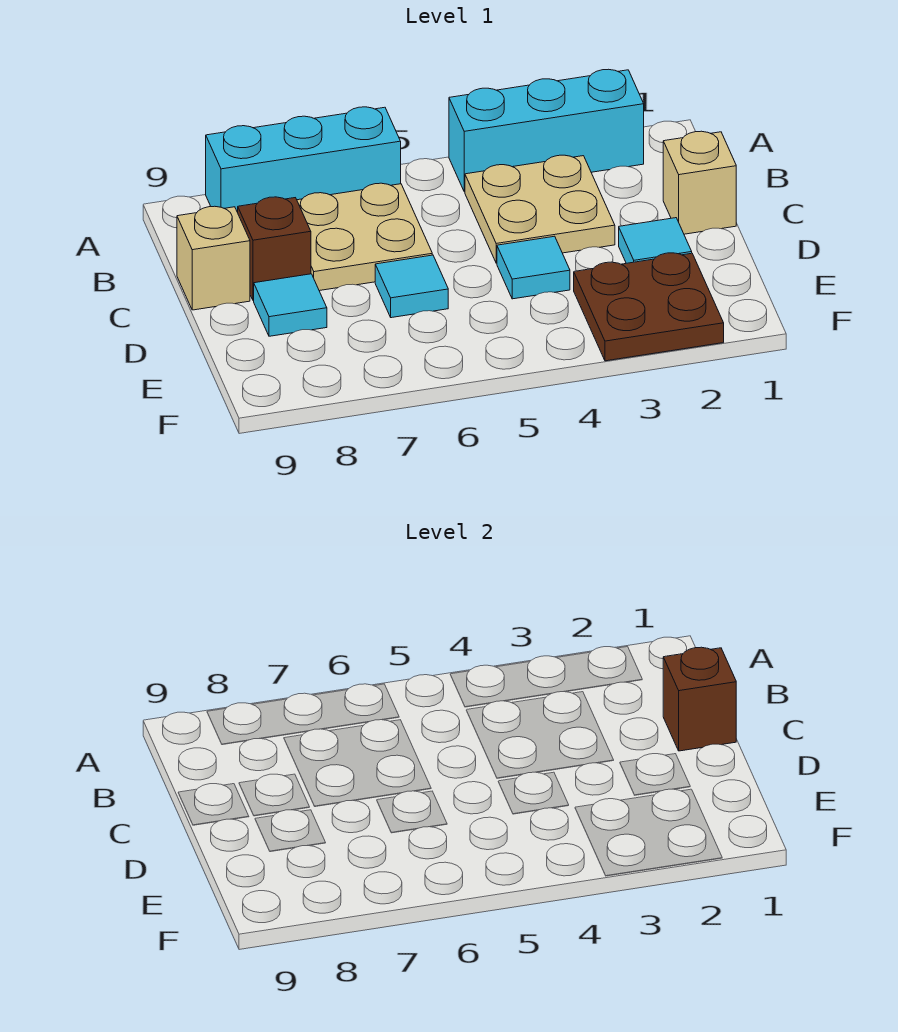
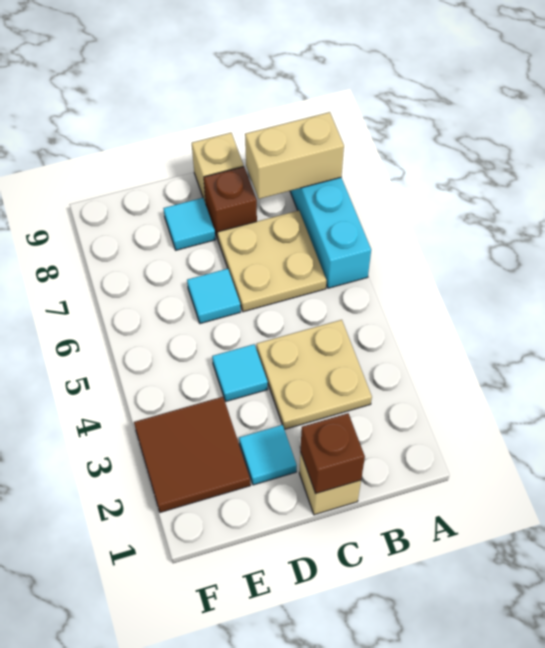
cyan brick A2:A4 level 1 -> none
none -> tan brick A8:B8 level 2
brown plate E2:F3 level 1 -> brown tile E2:F3 level 1

